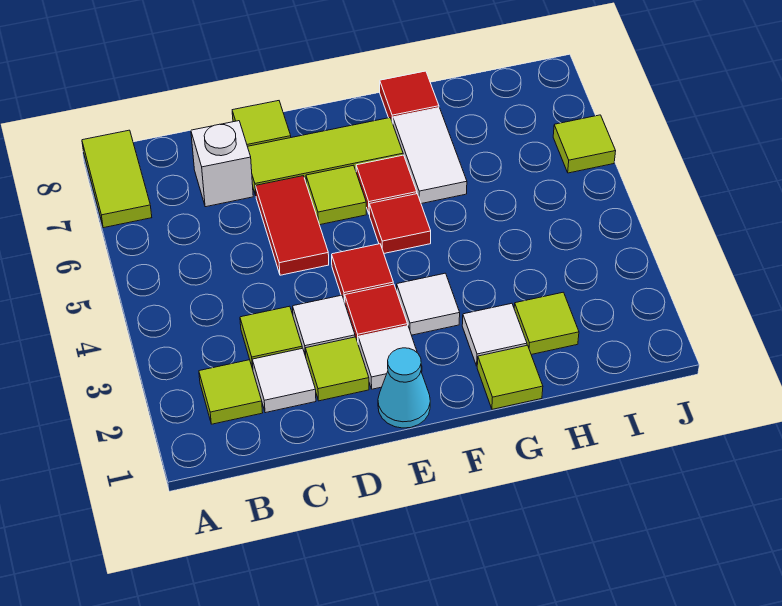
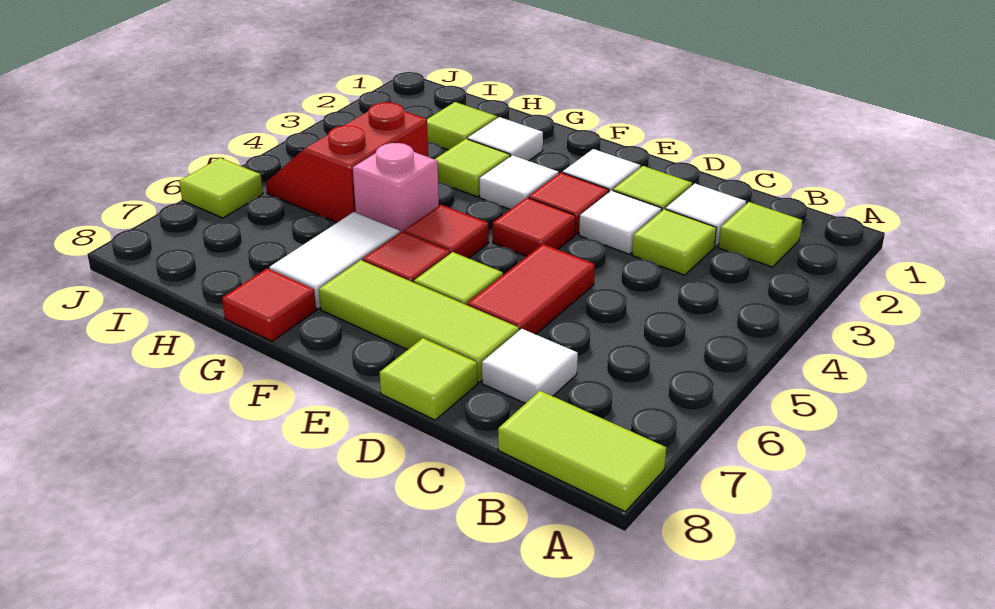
lime tile A7:A8 level 1 -> lime tile A8:B8 level 1
white brick C7 level 1 -> white tile C7 level 1
cyan cone E1 level 1 -> none
lime tile G1 level 1 -> lime tile G3 level 1
none -> pink brick G5 level 1
none -> red slope H4:I5 level 1 top H

